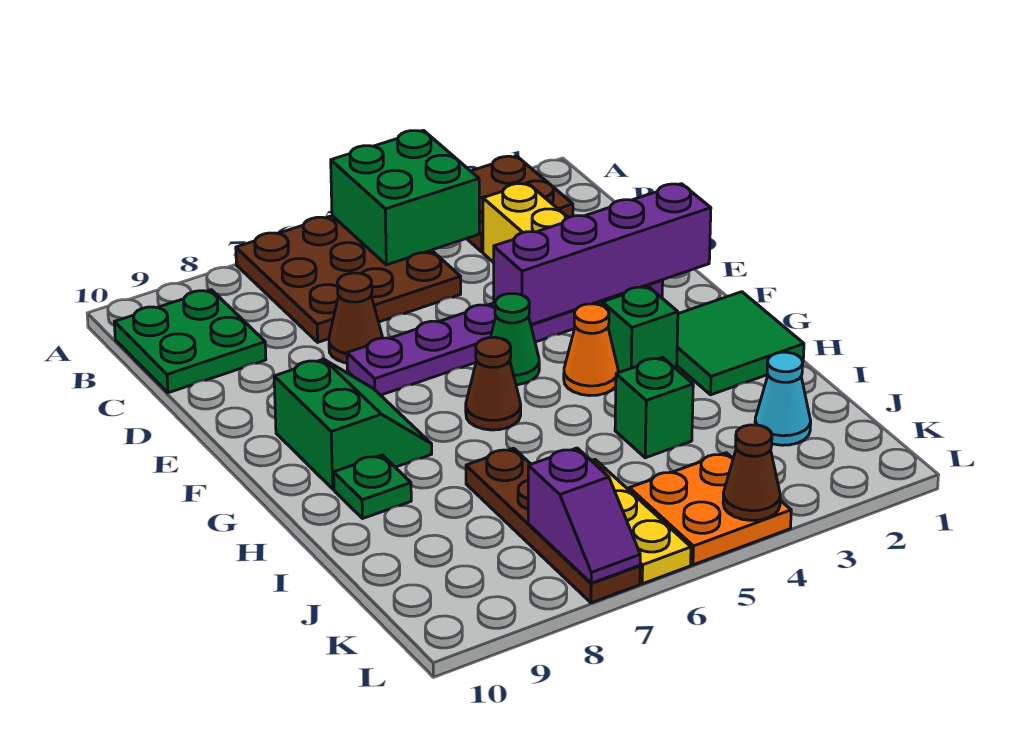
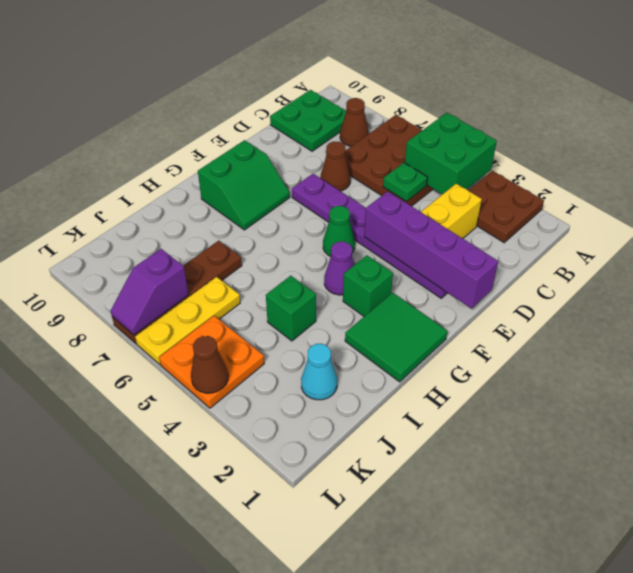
orange cone G4 level 1 -> purple cone G4 level 1
brown cone G6 level 1 -> brown cone B8 level 1
green plate H9 level 1 -> green plate C5 level 2

